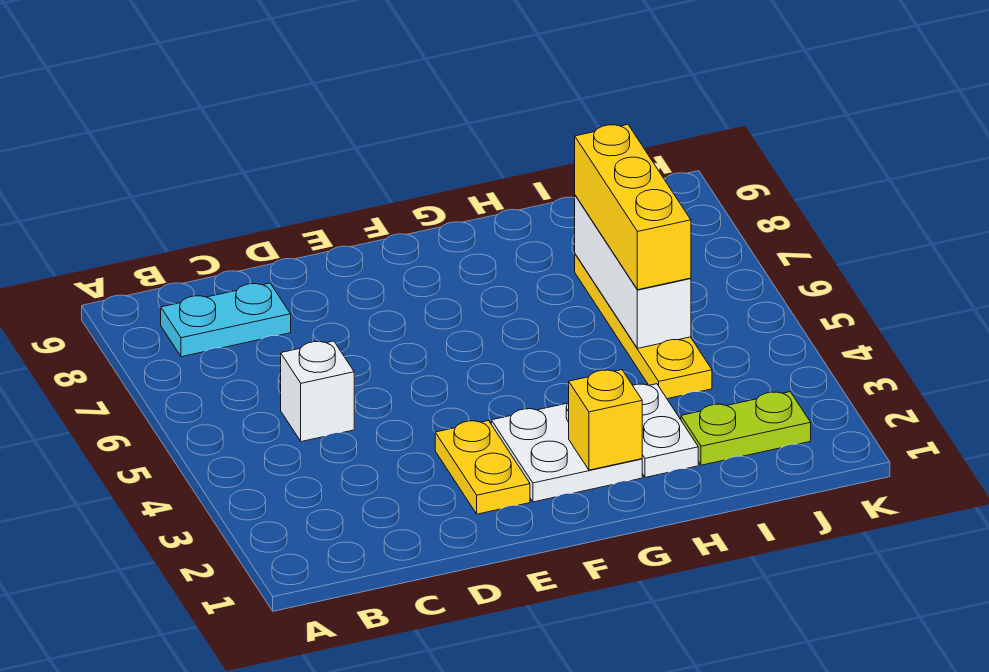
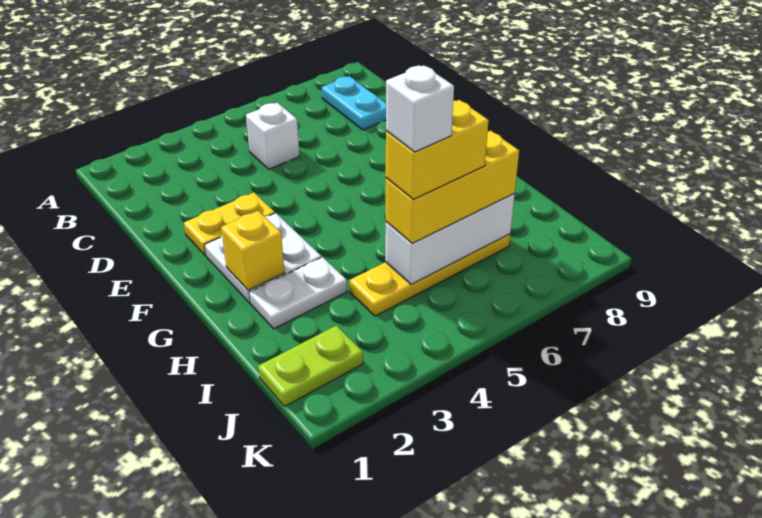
lime plate I2:J2 level 1 -> lime plate J1:J2 level 1
none -> yellow brick I5:I6 level 4
none -> white brick I5 level 5

